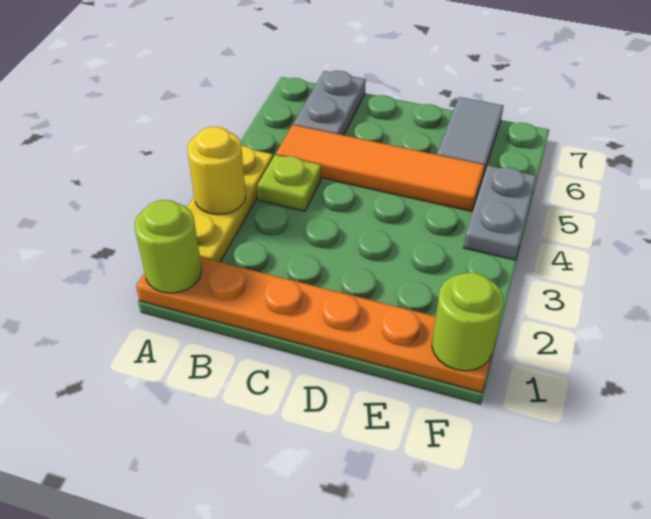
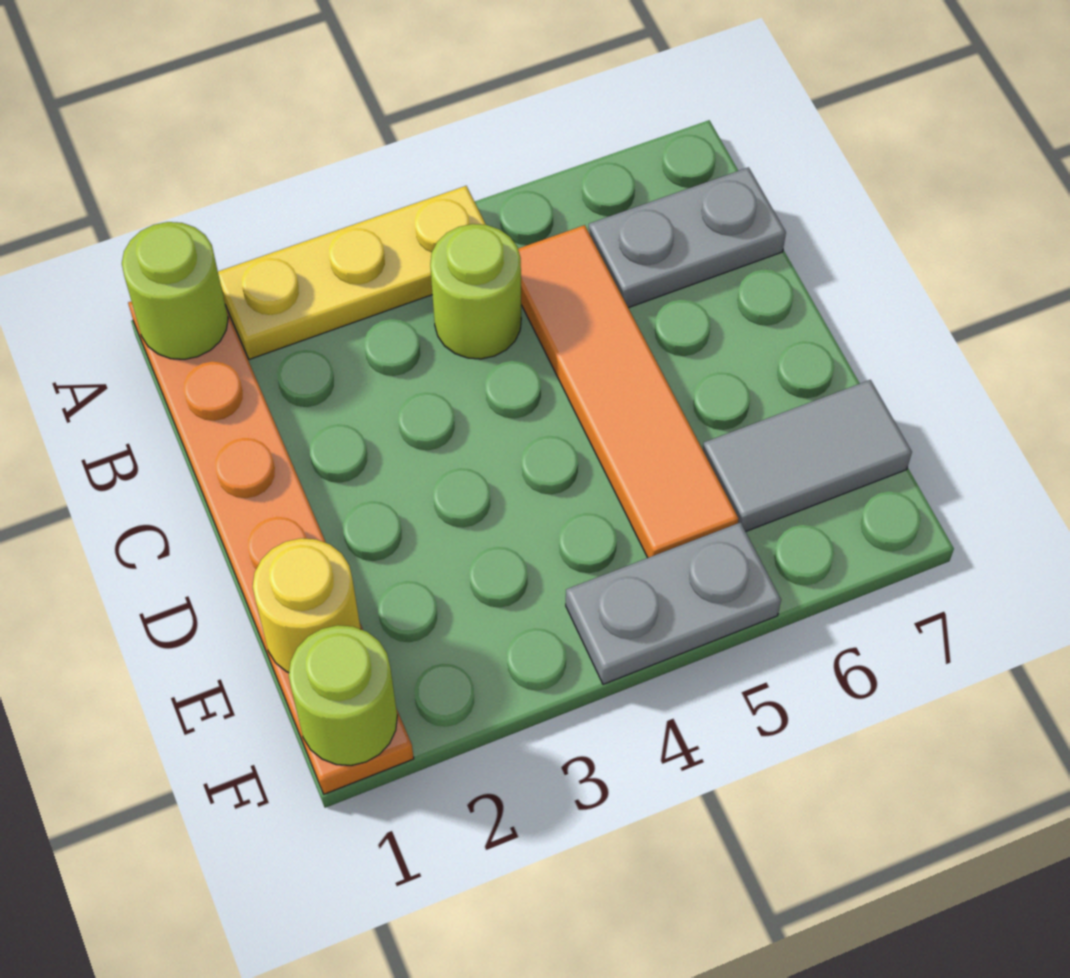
yellow round brick A3 level 2 -> yellow round brick E1 level 2
lime plate B4 level 1 -> lime round brick B4 level 1

